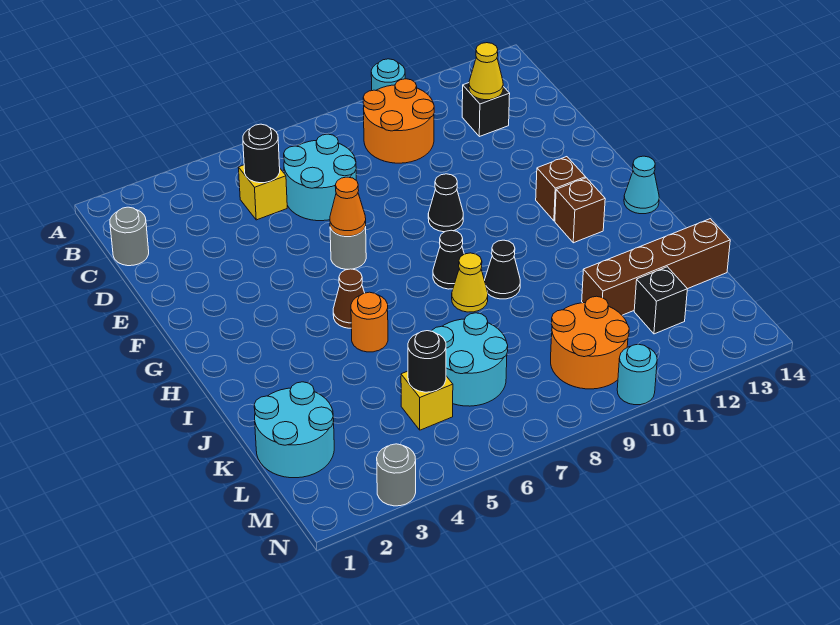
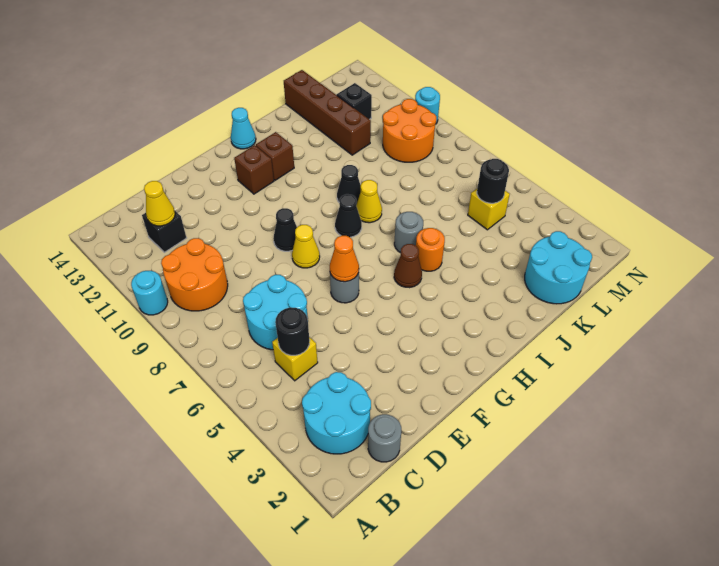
none -> yellow cone F8 level 1
cyan round brick K6:L7 level 1 -> cyan round brick B2:C3 level 1
grey round brick N3 level 1 -> grey round brick I6 level 1

